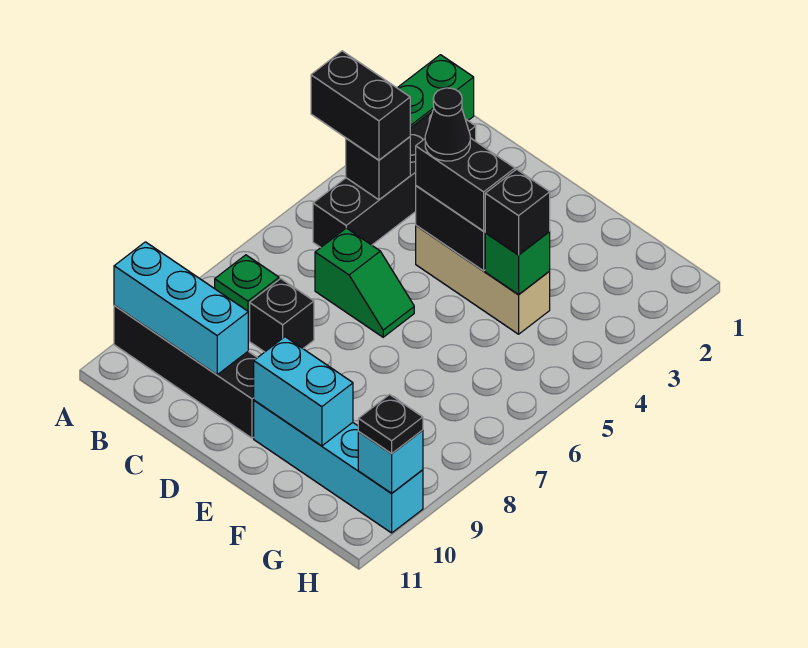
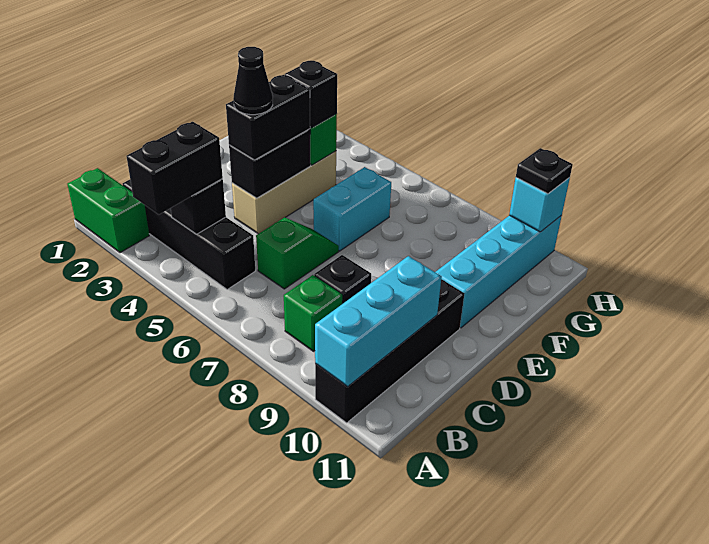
cyan brick E10:F10 level 2 -> cyan brick E6:F6 level 1

